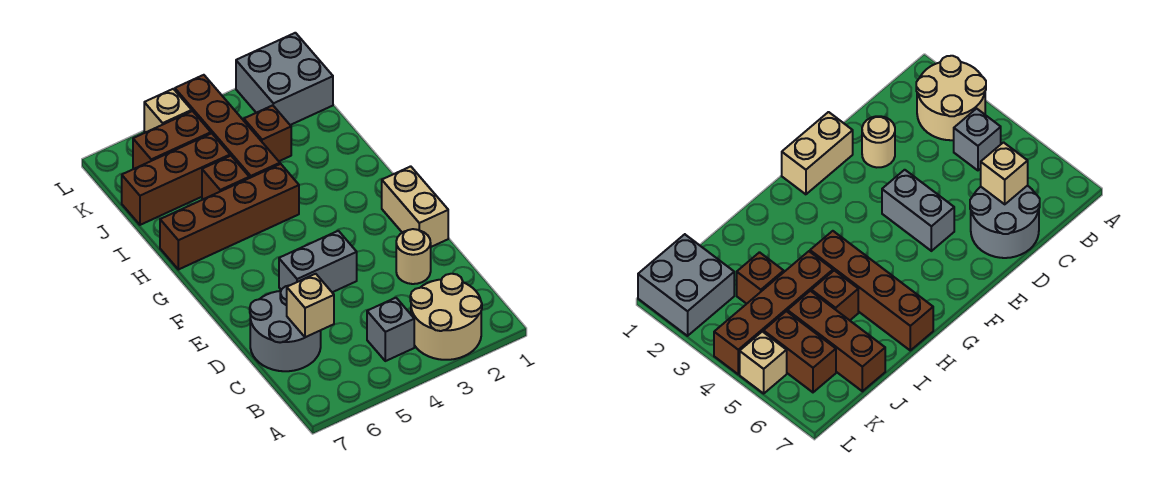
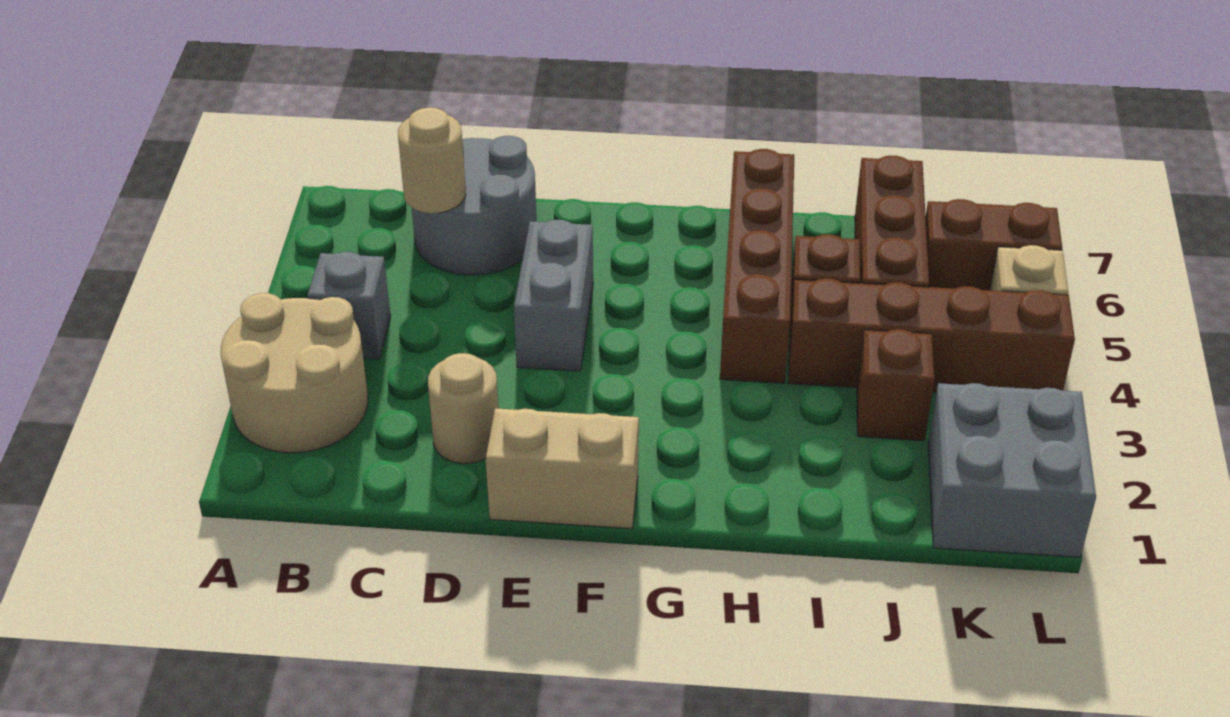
tan brick C6 level 2 -> tan round brick C6 level 2
brown brick K5:K6 level 1 -> brown brick K6:L6 level 1

